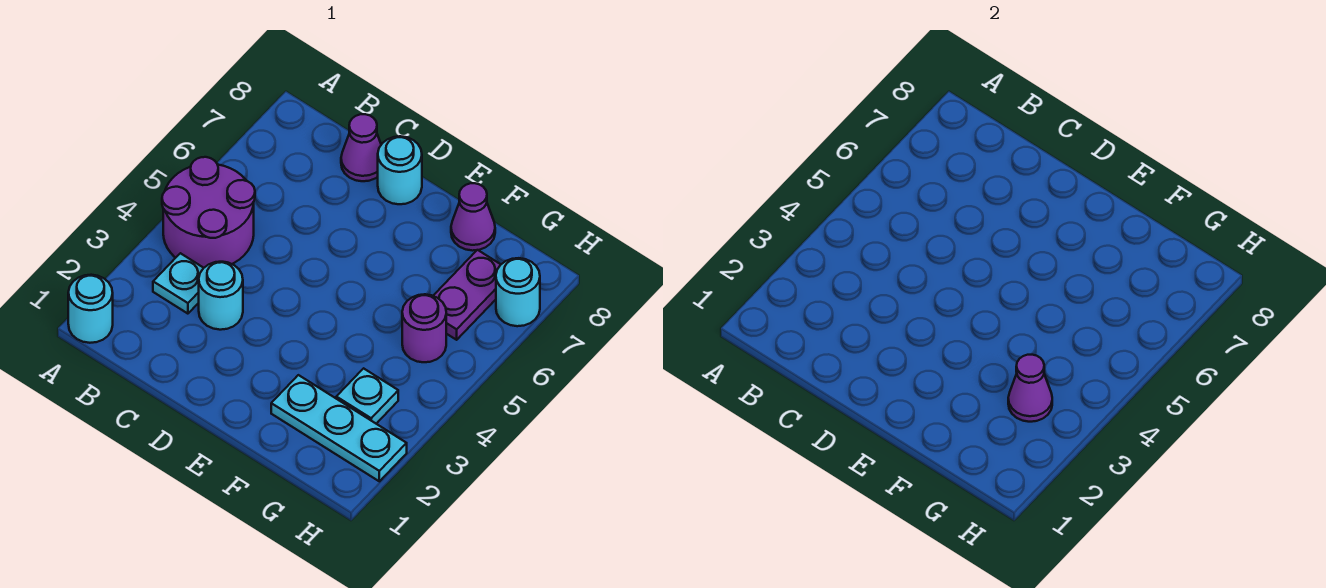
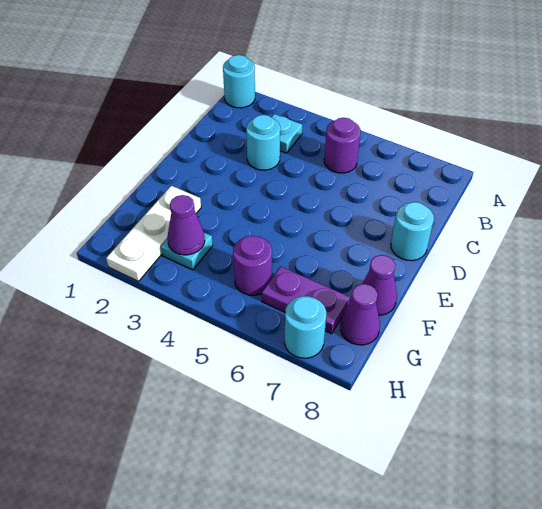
purple round brick A4:B5 level 1 -> purple round brick B5 level 1
purple cone C8 level 1 -> purple cone G8 level 1
cyan plate F2:H2 level 1 -> white plate F2:H2 level 1

